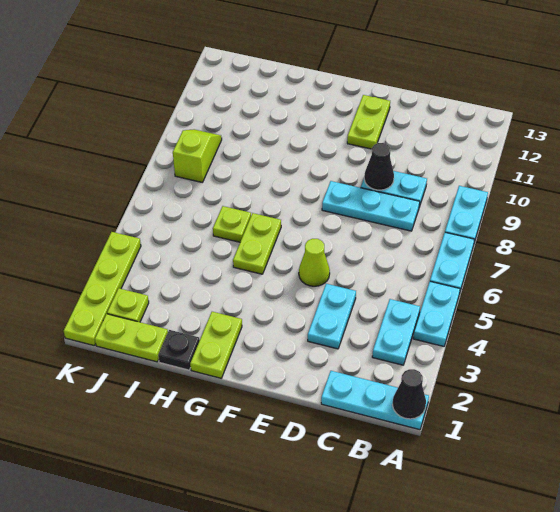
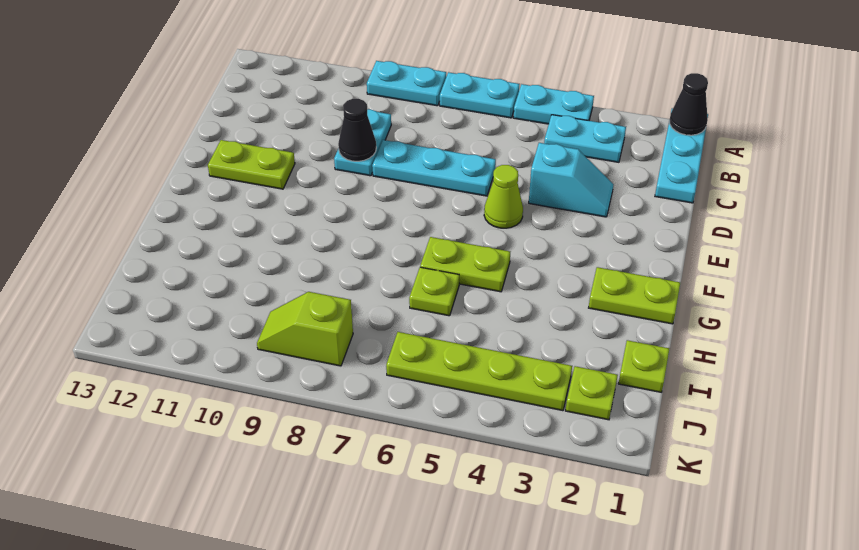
cyan plate C8:E8 level 1 -> cyan plate D6:D8 level 1
cyan plate D3:D4 level 1 -> cyan slope D3:D4 level 1 top 4
black plate H1 level 1 -> none
lime plate I1:J1 level 1 -> lime plate I1 level 1
lime plate K1:K4 level 1 -> lime plate J3:J6 level 1

